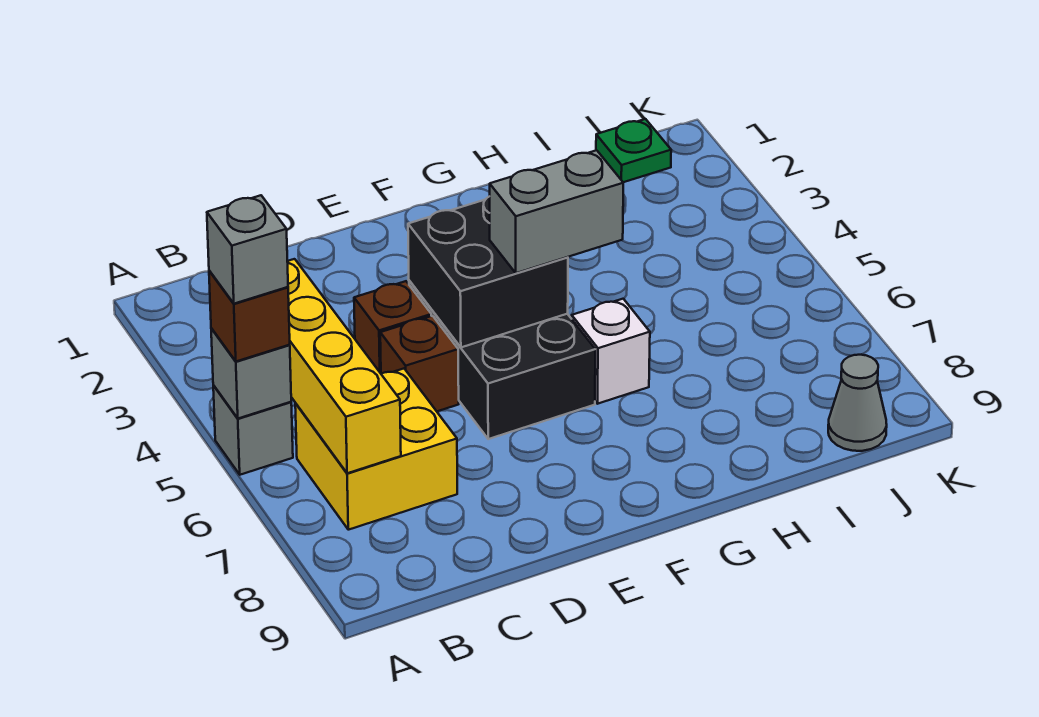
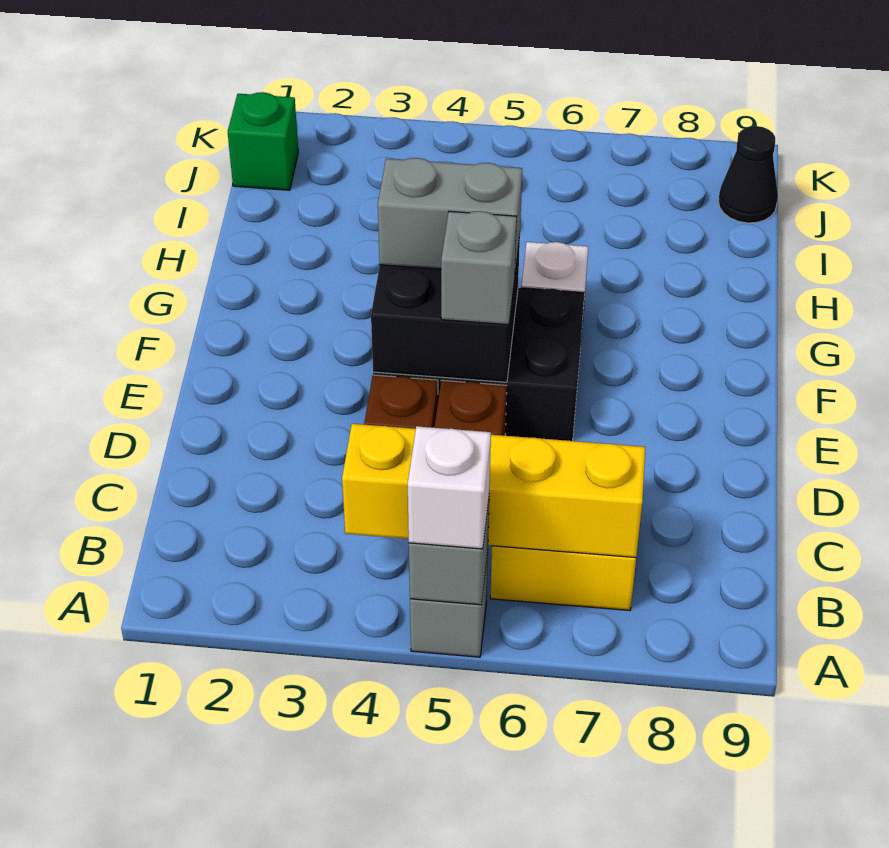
brown brick A5 level 3 -> white brick A5 level 3
grey brick A5 level 4 -> grey brick E5 level 3
grey brick F5:G5 level 3 -> grey brick F4:F5 level 3
green plate J1 level 1 -> green brick J1 level 1
grey cone J9 level 1 -> black cone J9 level 1

